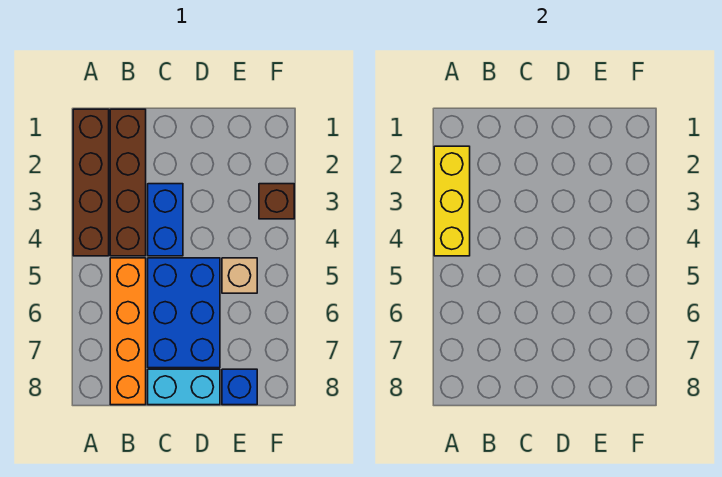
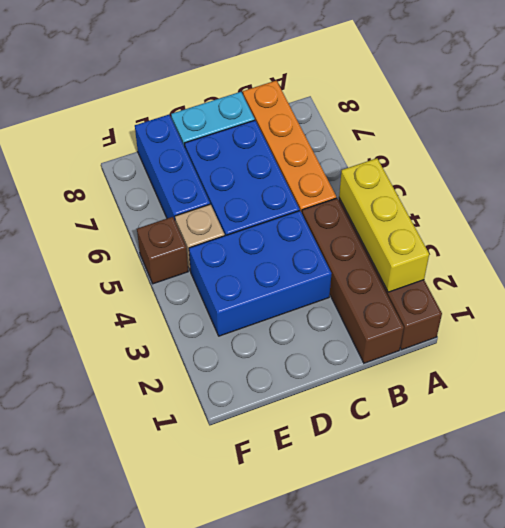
blue brick C3:C4 level 1 -> blue brick C3:E4 level 1
blue brick E8 level 1 -> blue brick E6:E8 level 1
brown brick F3 level 1 -> brown brick F5 level 1

